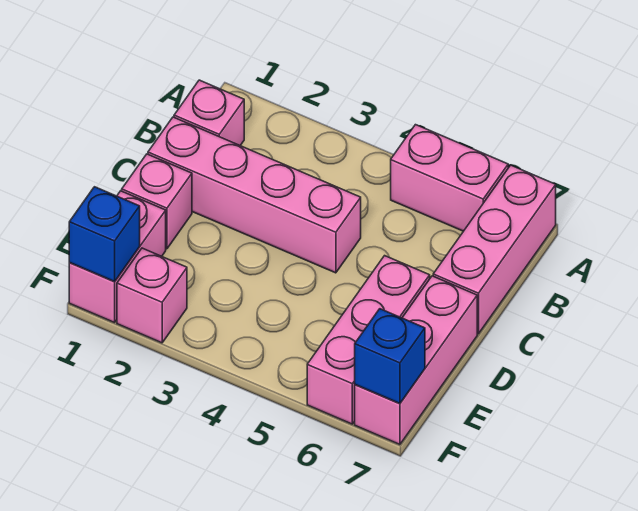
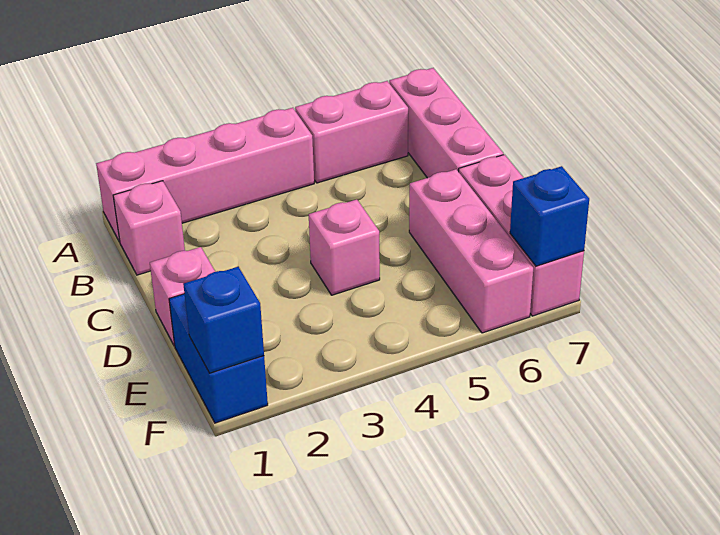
pink brick C1:C4 level 1 -> pink brick A1:A4 level 1
pink brick E1:F1 level 1 -> blue brick E1:F1 level 1
pink brick F2 level 1 -> pink brick D4 level 1

